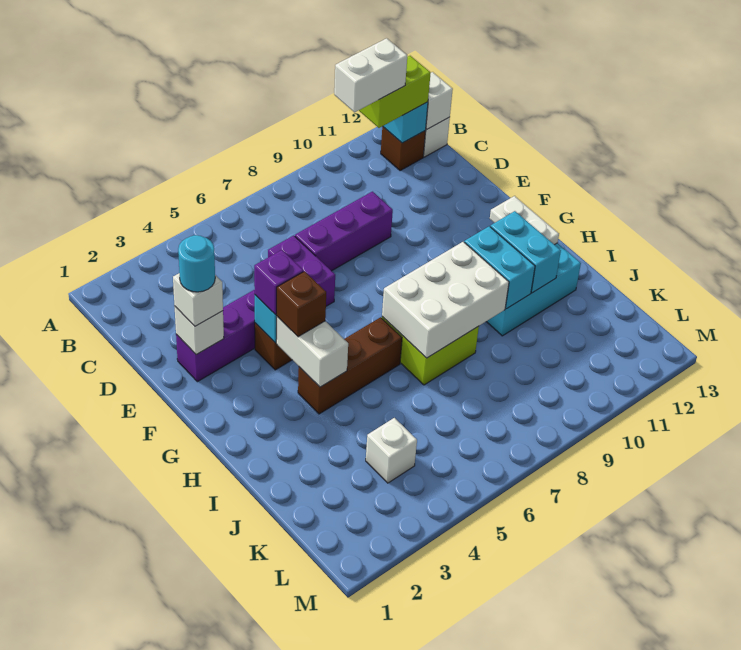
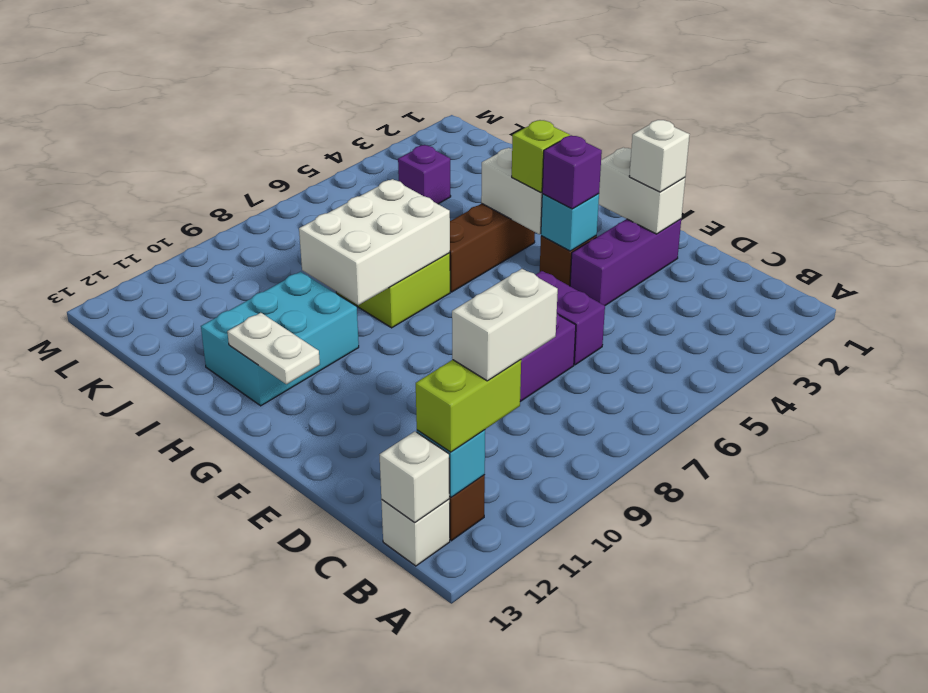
white brick E2 level 2 -> white brick E2:F2 level 2
cyan round brick E2 level 4 -> none
brown brick G4 level 3 -> lime brick G4 level 3
cyan brick H10:I10 level 2 -> none
cyan brick H11:I11 level 2 -> none
white brick K4 level 1 -> purple brick K4 level 1

